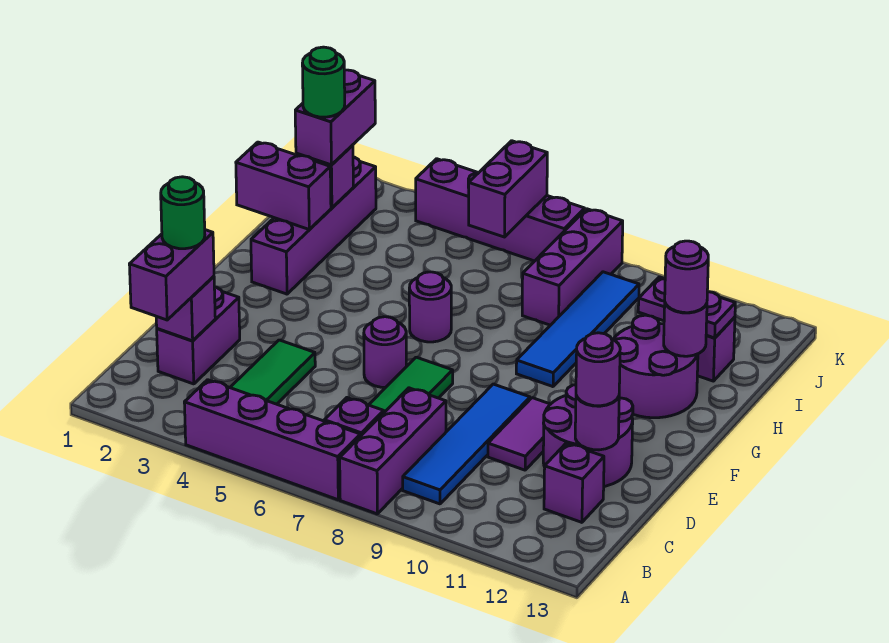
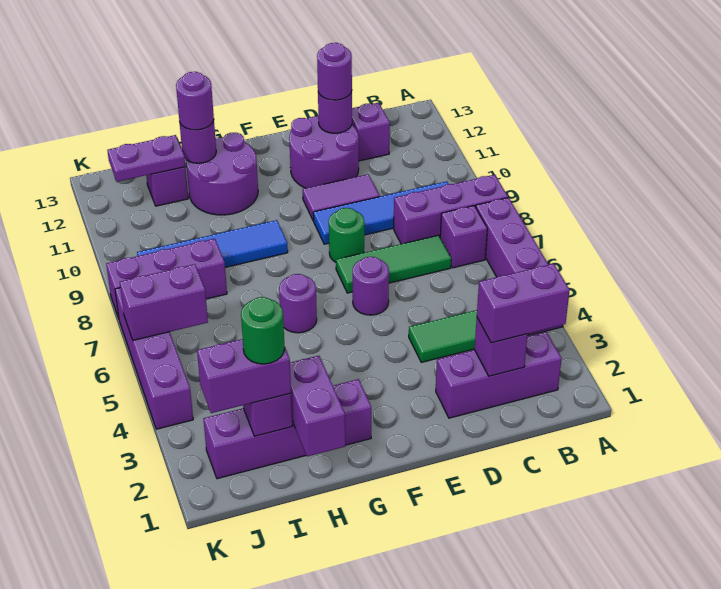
purple brick C2:D2 level 1 -> purple brick B2:D2 level 1
green round brick C2 level 4 -> green round brick E8 level 1
purple plate I11:I12 level 2 -> purple plate I12:J12 level 2

